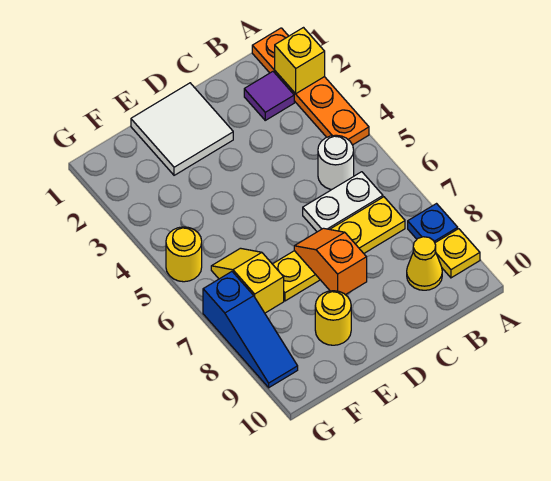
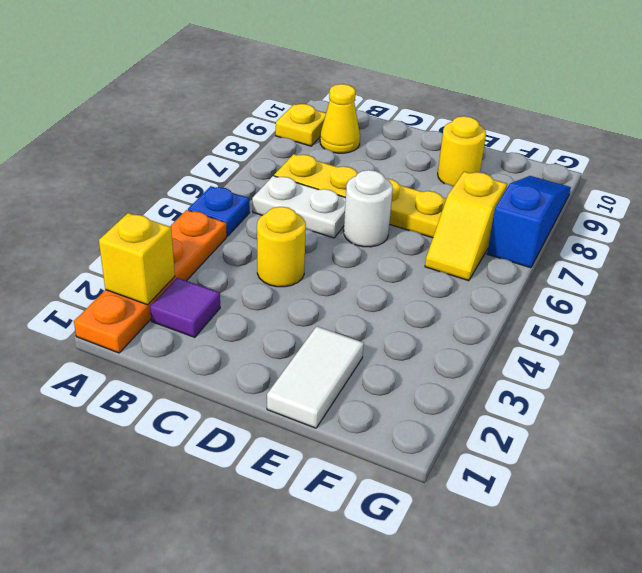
blue plate A8 level 1 -> blue plate A5 level 1
white round brick B5 level 1 -> white round brick D6 level 1
white tile D1:E2 level 1 -> white tile E1:E2 level 1
orange slope D7:D8 level 2 top 8 -> none
yellow round brick G5 level 1 -> yellow round brick C4 level 1

